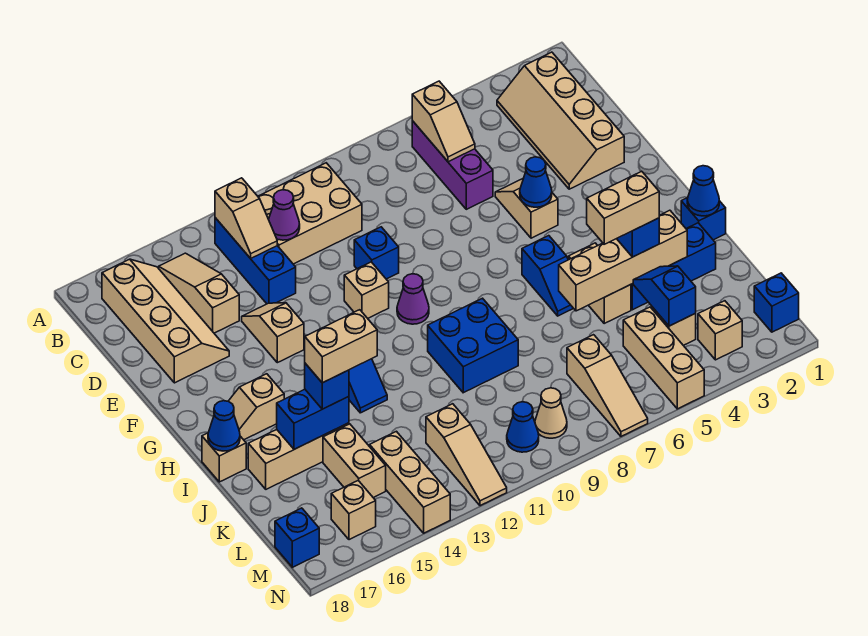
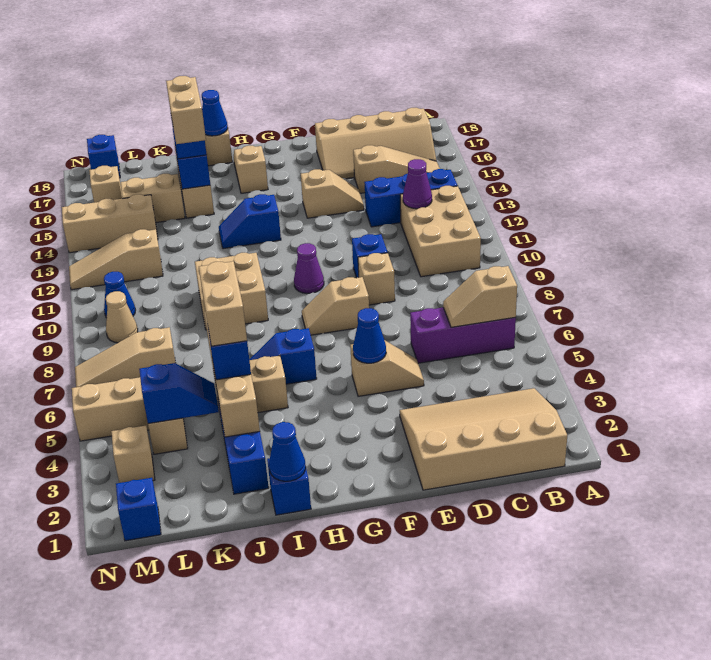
tan slope B2:E3 level 1 top 2 -> tan slope B1:E3 level 1 top 1
tan slope B13:C13 level 2 top B -> tan slope F8:G8 level 1 top F
tan brick F11 level 1 -> tan brick E9 level 1
blue brick I9:J10 level 1 -> tan brick I9:J10 level 1

